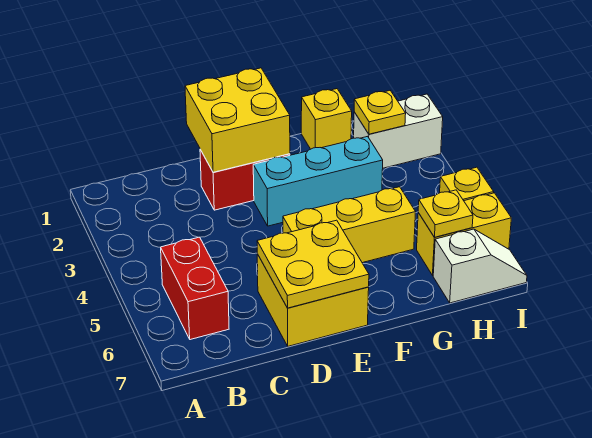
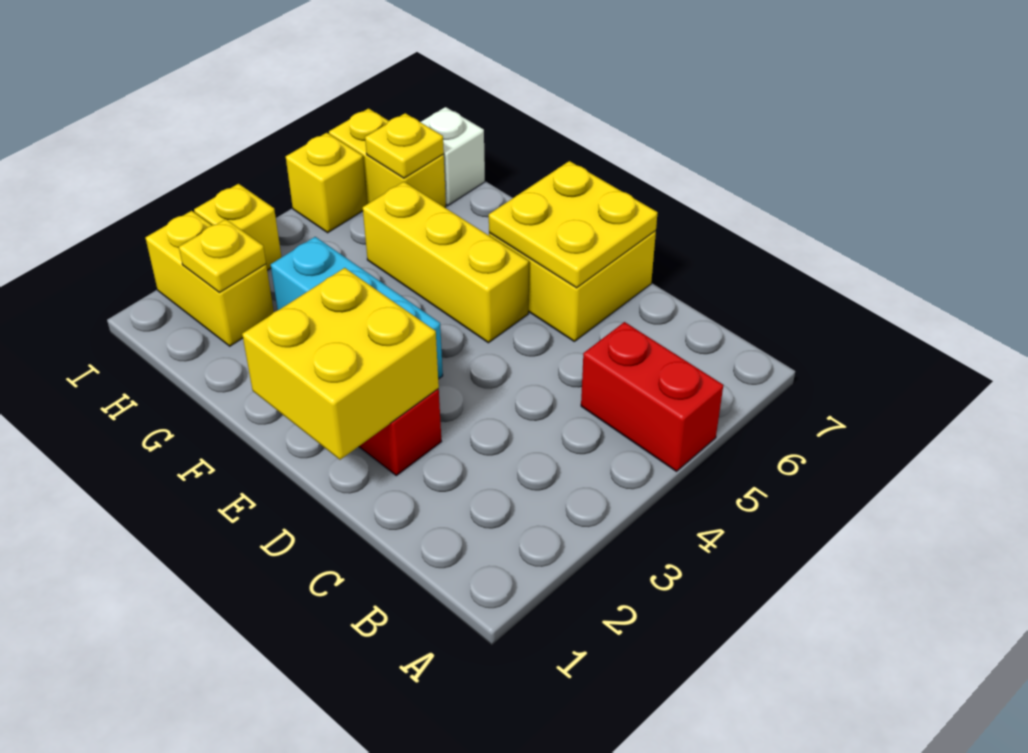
red brick B5:B6 level 1 -> red brick A5:B5 level 1
yellow brick G1 level 1 -> yellow brick I3 level 1
white brick H2:I2 level 1 -> yellow brick H2:I2 level 1

